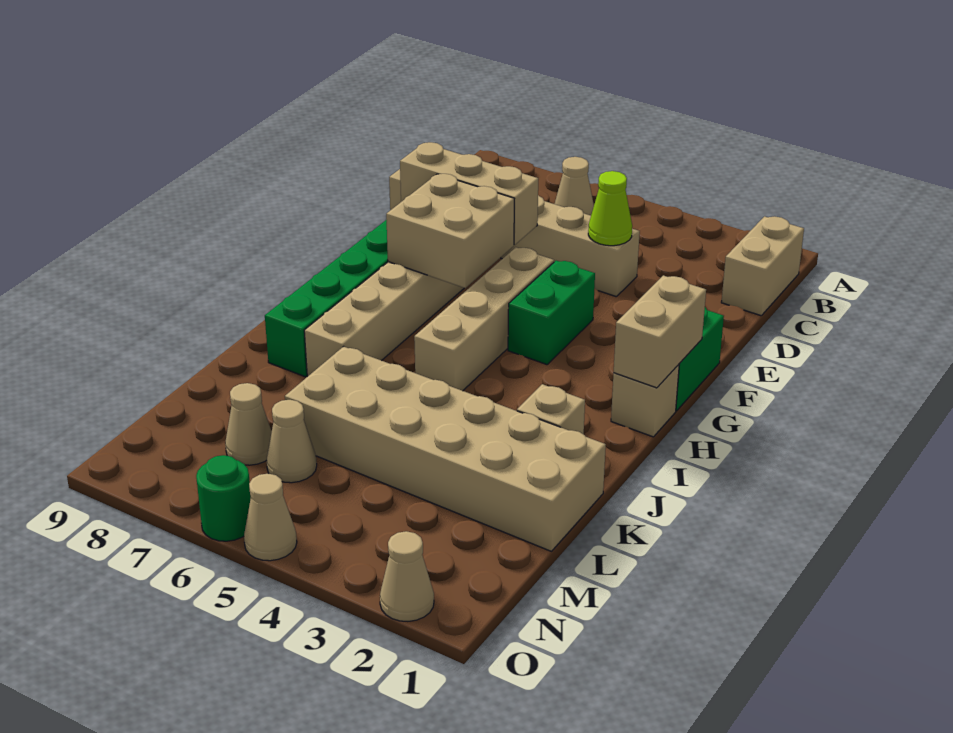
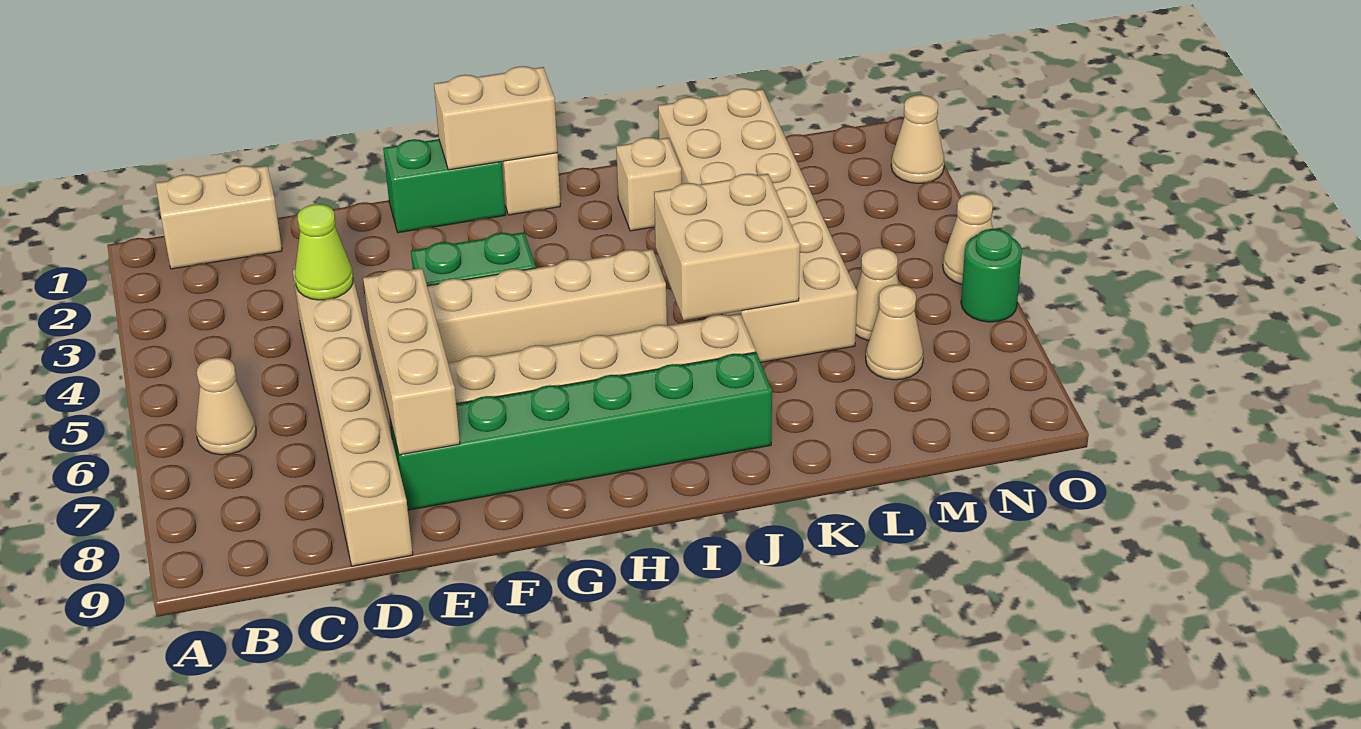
tan brick F6:G7 level 2 -> tan brick J5:K6 level 2

